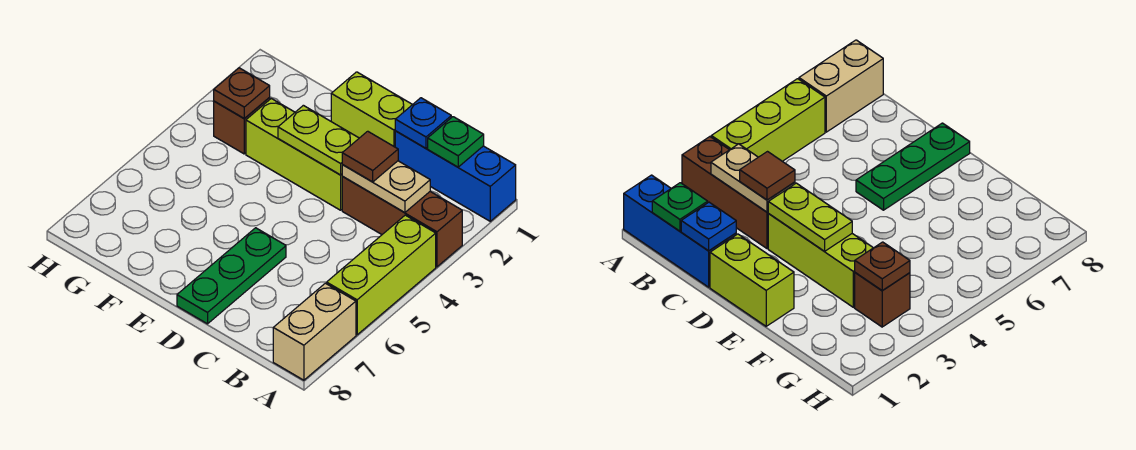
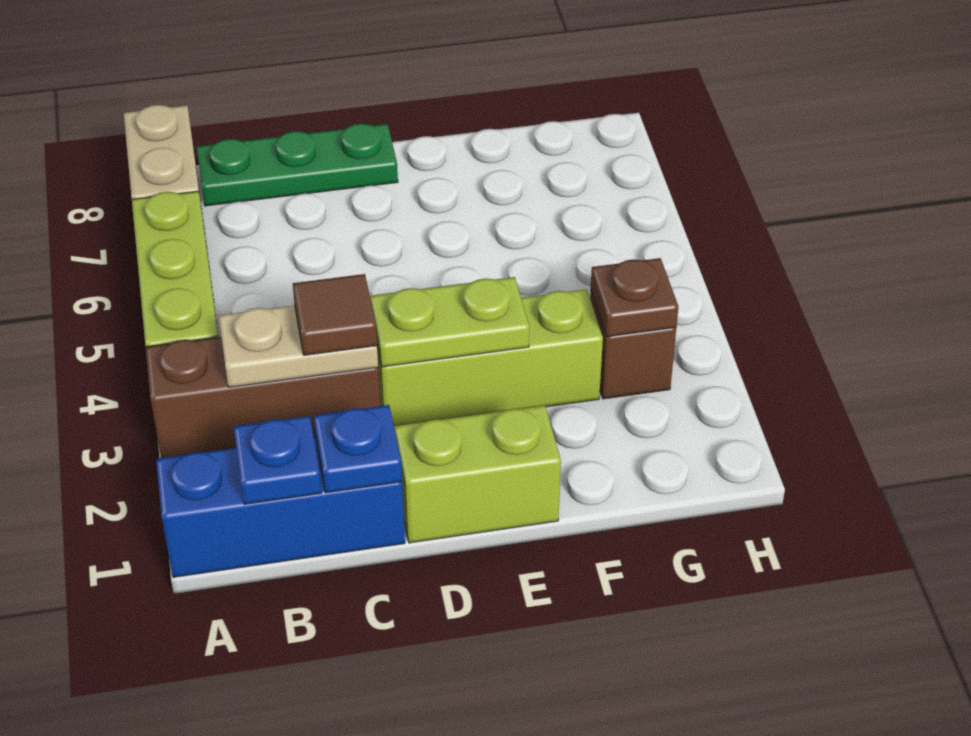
green plate B1 level 2 -> blue plate B1 level 2
green plate D6:D8 level 1 -> green plate B8:D8 level 1

